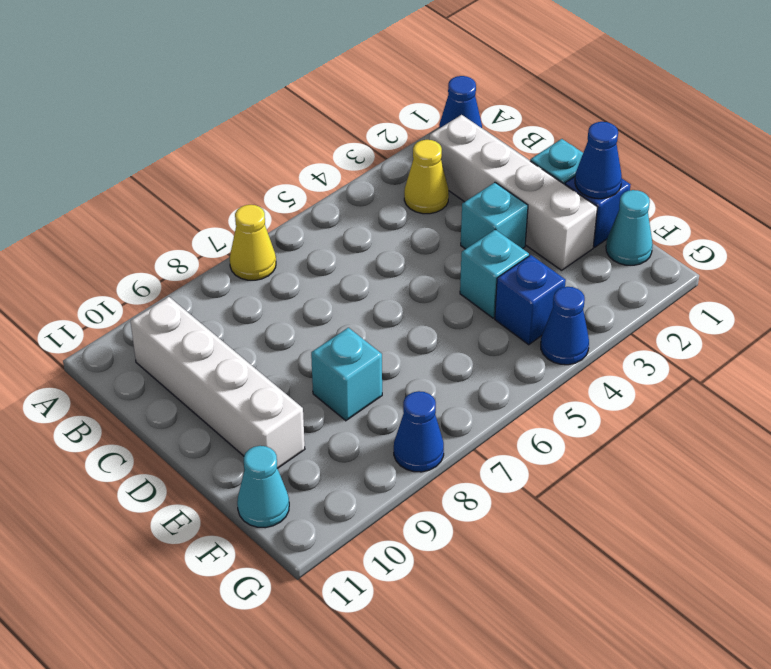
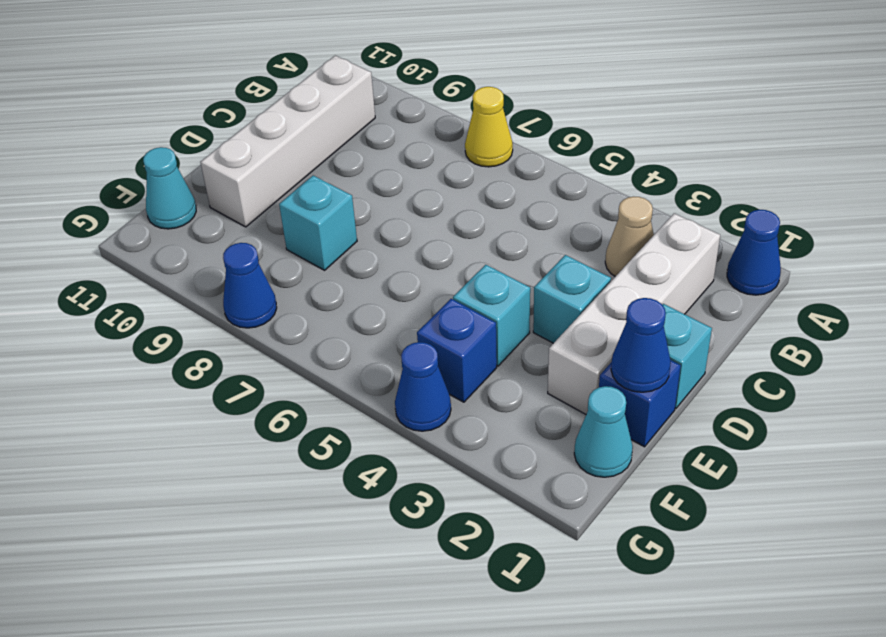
yellow cone B3 level 1 -> tan cone B3 level 1

